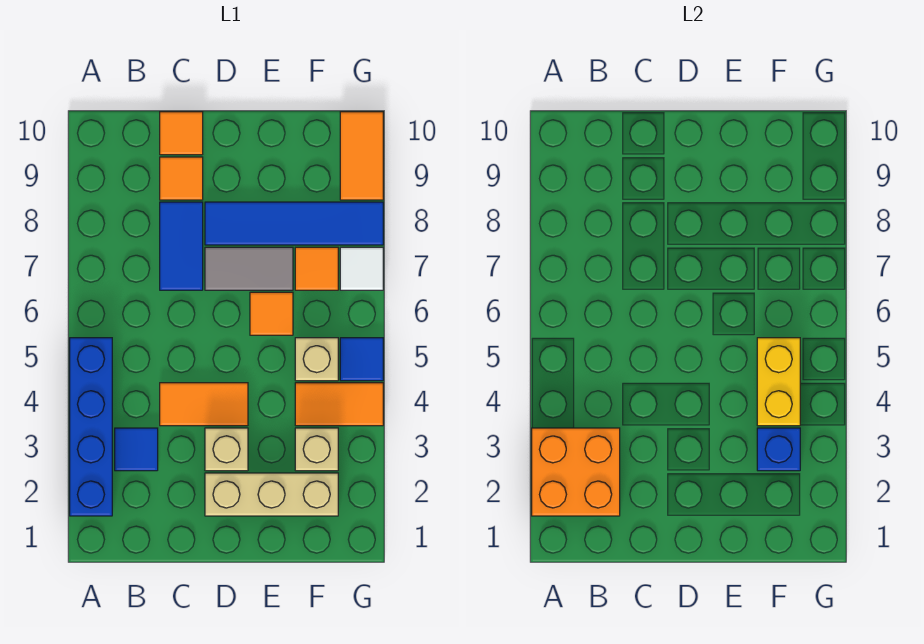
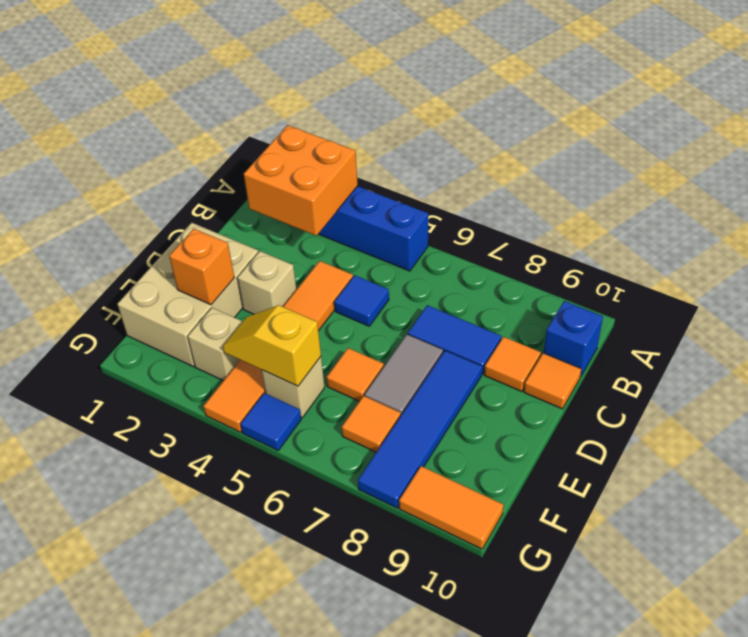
blue tile B3 level 1 -> blue tile C5 level 1
tan brick D2:F2 level 1 -> tan brick D1:F2 level 1
none -> orange brick E2 level 2
blue brick F3 level 2 -> blue brick B10 level 1
yellow brick F4:F5 level 2 -> yellow slope F4:F5 level 2 top 5
white tile G7 level 1 -> none

